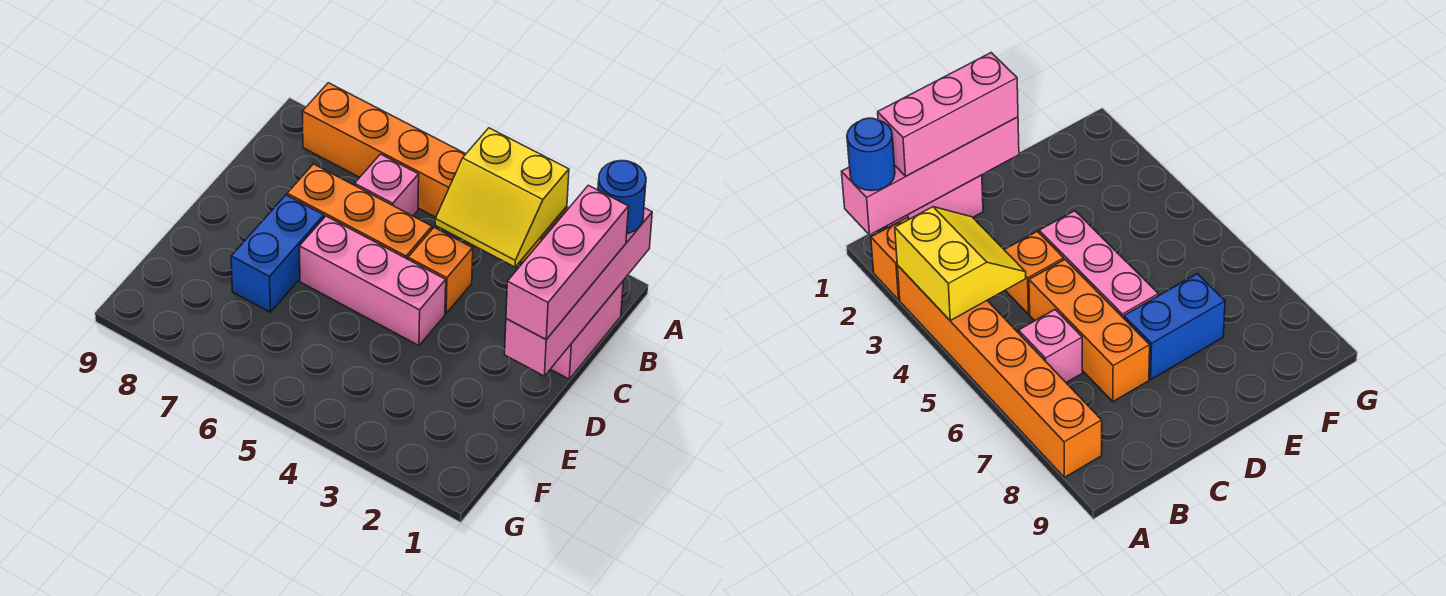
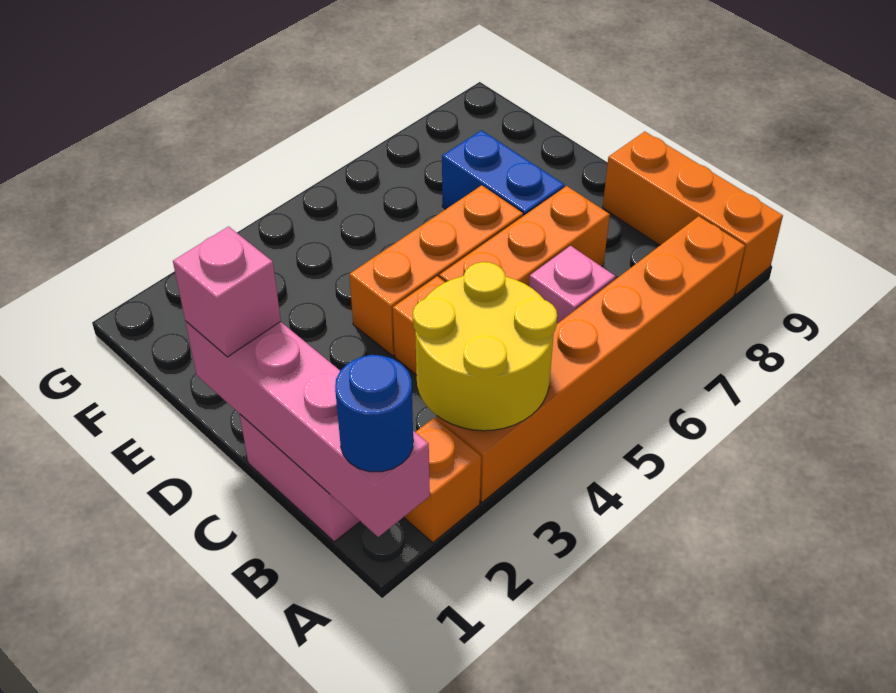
yellow slope A3:B4 level 2 top A -> yellow round brick A3:B4 level 2
none -> orange brick A9:C9 level 1
pink brick B1:D1 level 3 -> pink brick D1 level 3
pink brick D4:D6 level 1 -> orange brick D4:D6 level 1

